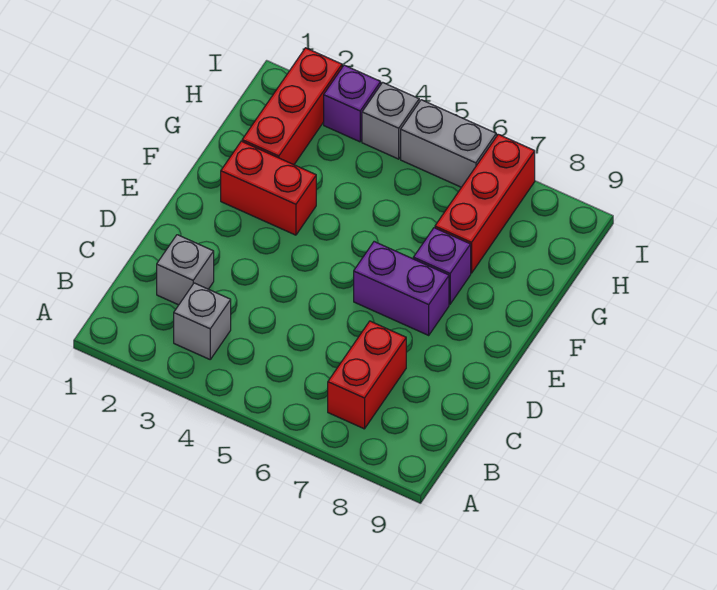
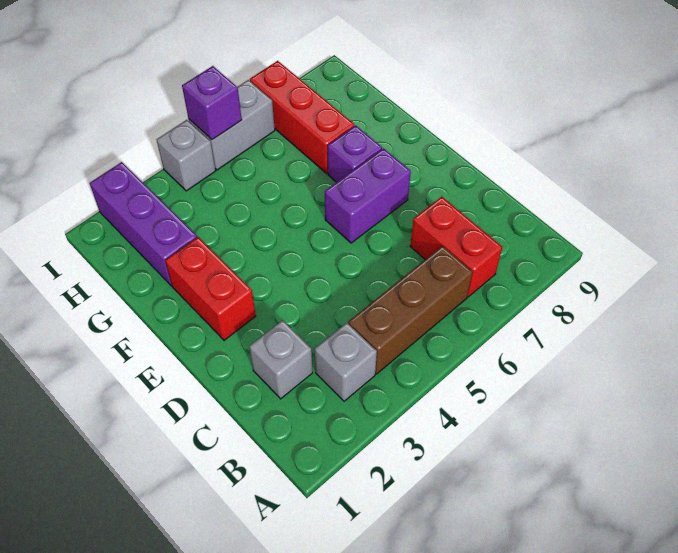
none -> brown brick B4:B6 level 1
red brick F2:F3 level 1 -> red brick E2:F2 level 1
red brick G2:I2 level 1 -> purple brick G2:I2 level 1
purple brick I3 level 1 -> purple brick I5 level 2

